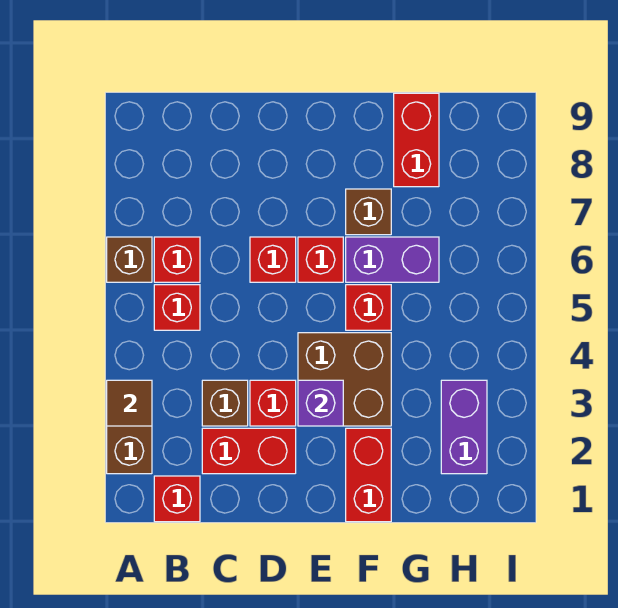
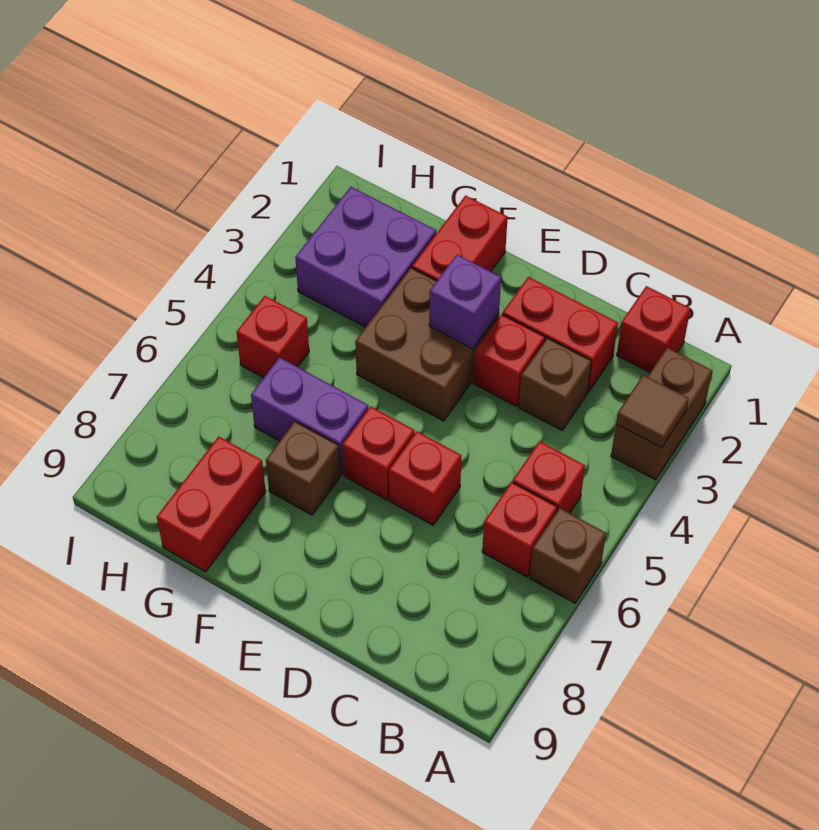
red brick F5 level 1 -> red brick H5 level 1
purple brick H2:H3 level 1 -> purple brick G2:H3 level 1

